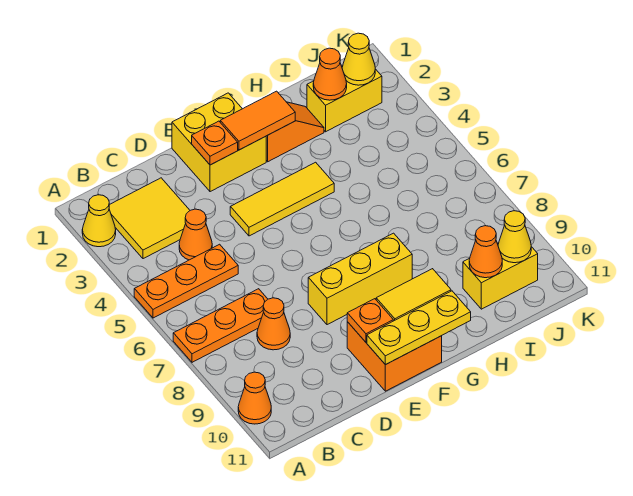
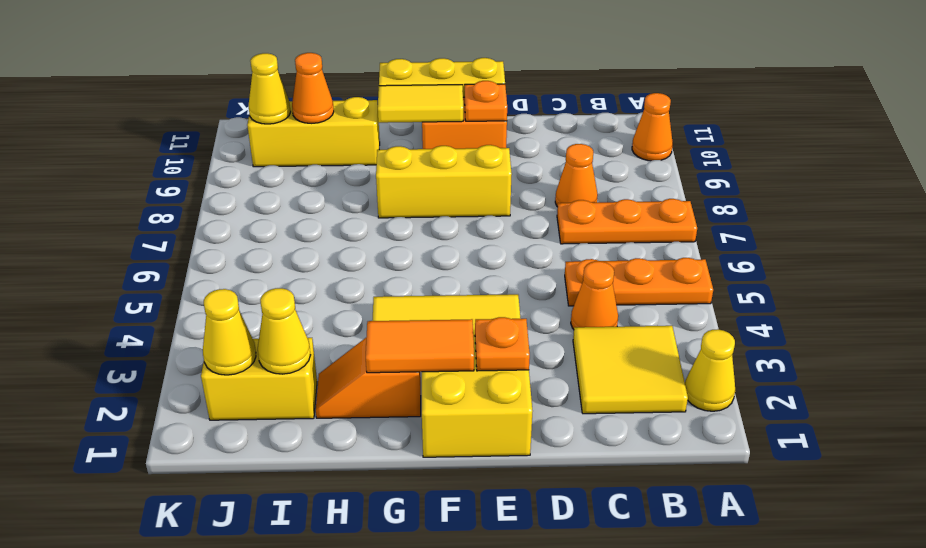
orange cone I2 level 2 -> yellow cone I2 level 2
yellow brick I10:J10 level 1 -> yellow brick H10:J10 level 1

